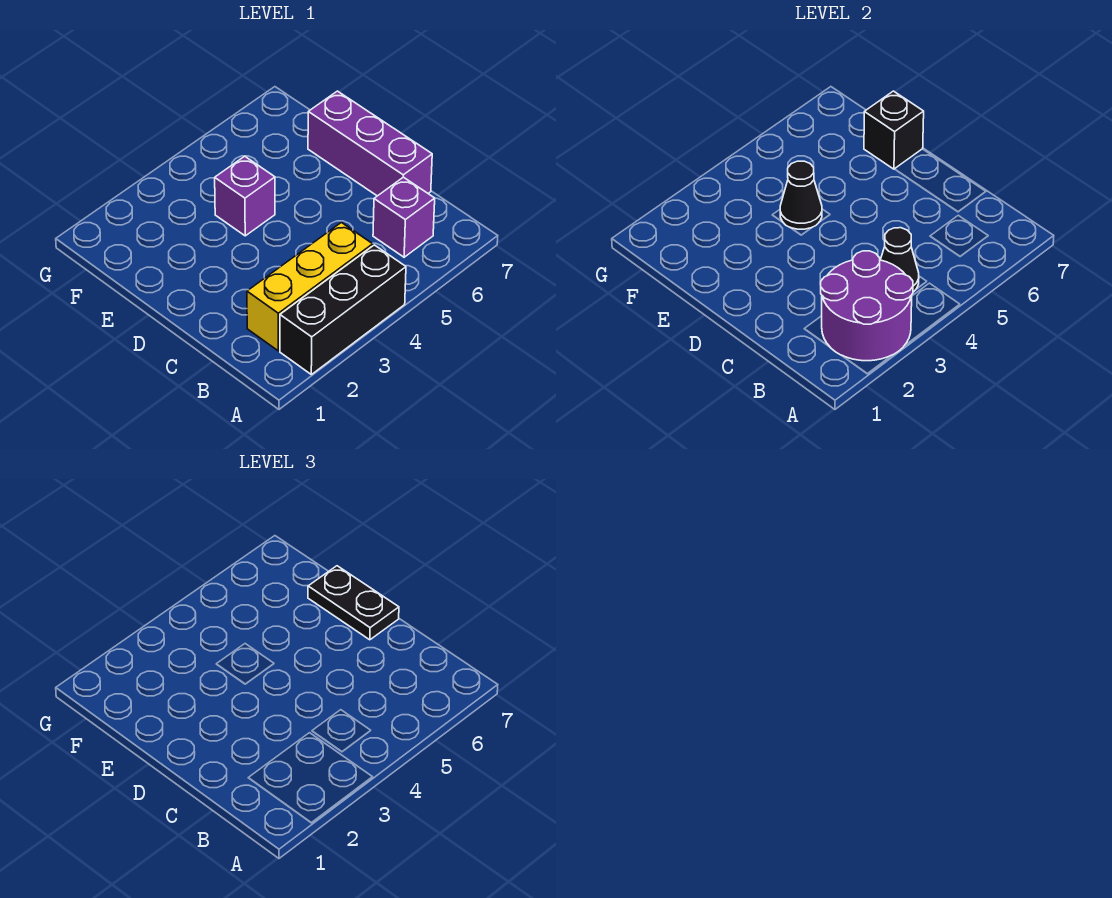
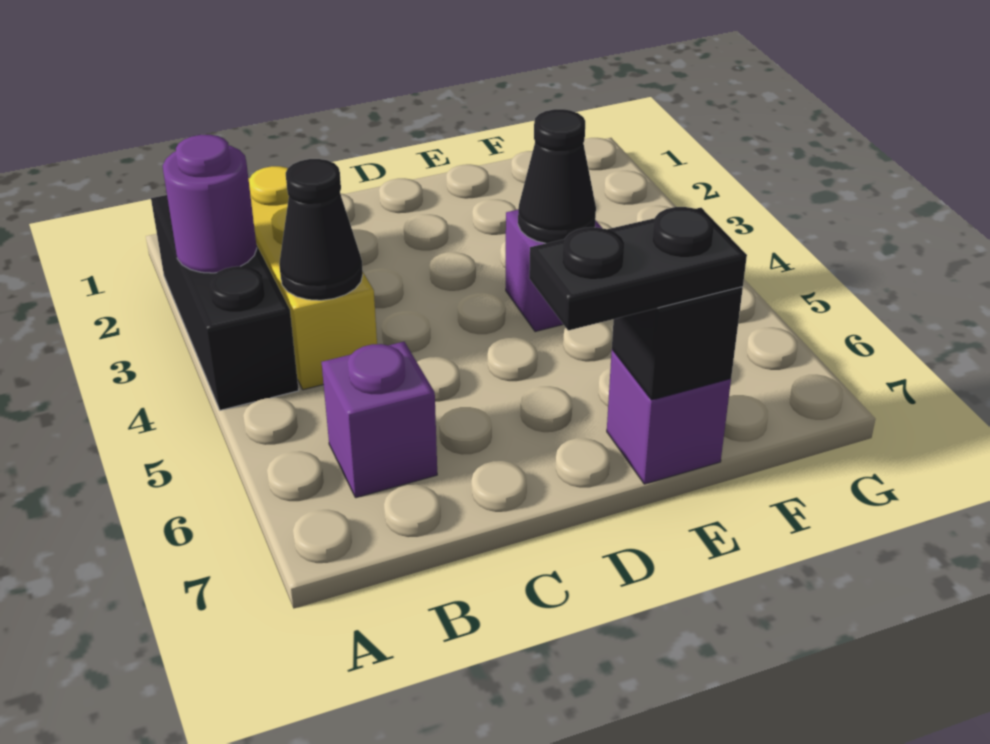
purple round brick A2:B3 level 2 -> purple round brick A3 level 2
purple brick C7:E7 level 1 -> purple brick E7 level 1

